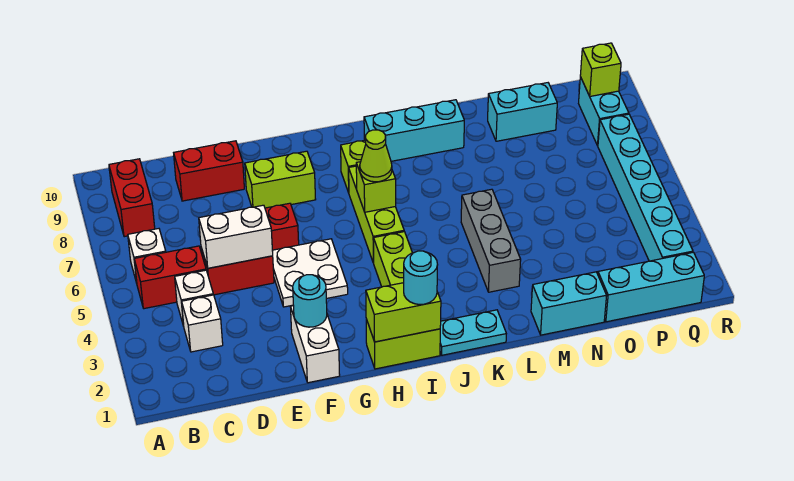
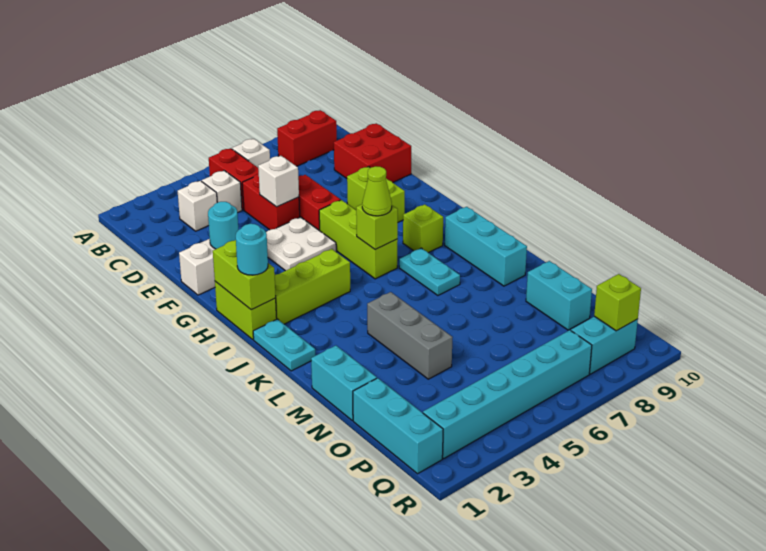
white brick D5:E5 level 2 -> white brick E5 level 2
red brick D9:E9 level 1 -> red brick D9:E10 level 1
lime brick I5:I7 level 1 -> lime brick G6:I6 level 1
none -> cyan plate J7:K7 level 1
grey brick L3:L5 level 1 -> grey brick L4:N4 level 1

